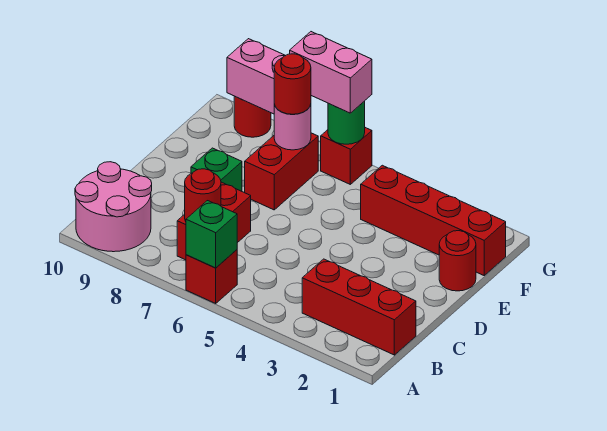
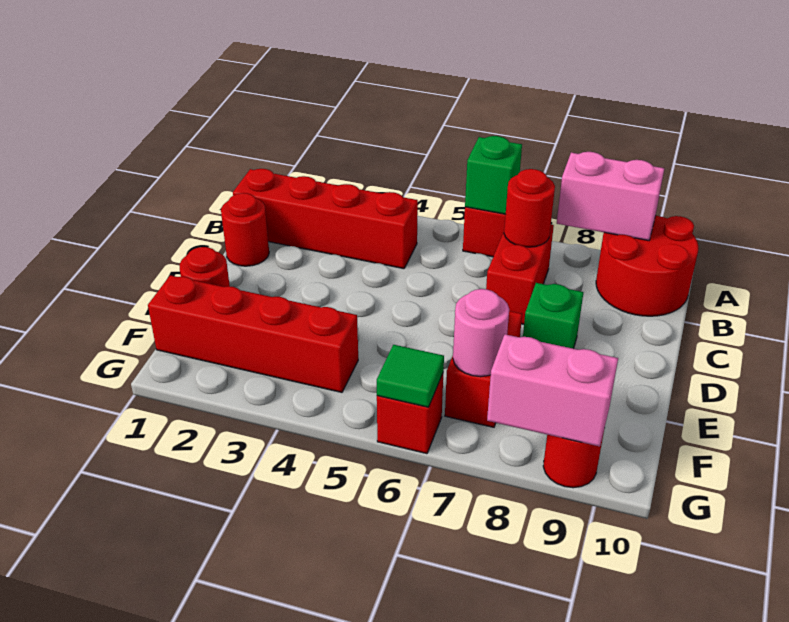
pink round brick A9:B10 level 1 -> red round brick A9:B10 level 1
red brick B1:B3 level 1 -> red brick B1:B4 level 1
red round brick F7 level 3 -> red round brick C1 level 1
green round brick G6 level 2 -> green tile G6 level 2
pink brick G6:G7 level 3 -> pink brick A8:A9 level 2

